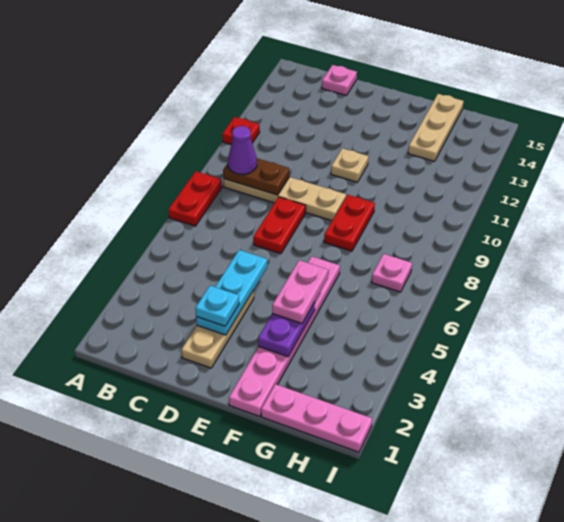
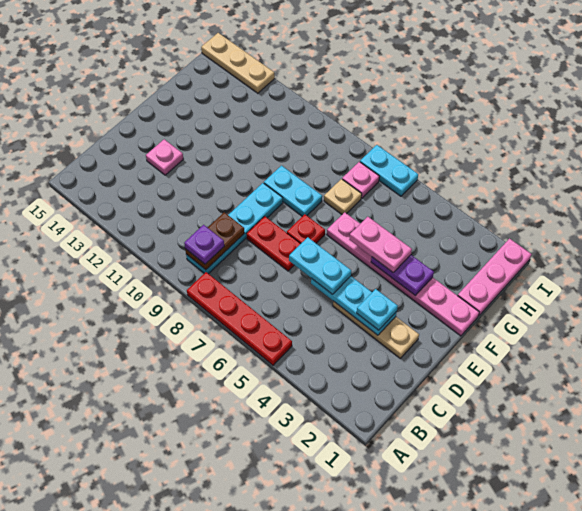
red plate A7:A8 level 1 -> red plate A5:A8 level 1
red plate A11 level 1 -> red plate E7 level 1
tan plate B9:E9 level 1 -> cyan plate B9:E9 level 1
purple cone B9 level 3 -> purple plate B9 level 3
pink plate C15 level 1 -> pink plate D13 level 1
none -> cyan plate D5:D6 level 3
tan plate E11 level 1 -> tan plate G7 level 1
red plate F8:F9 level 1 -> cyan plate F8:F9 level 1
tan plate G13:G15 level 1 -> tan plate I13:I15 level 1
none -> cyan plate I6:I7 level 1

